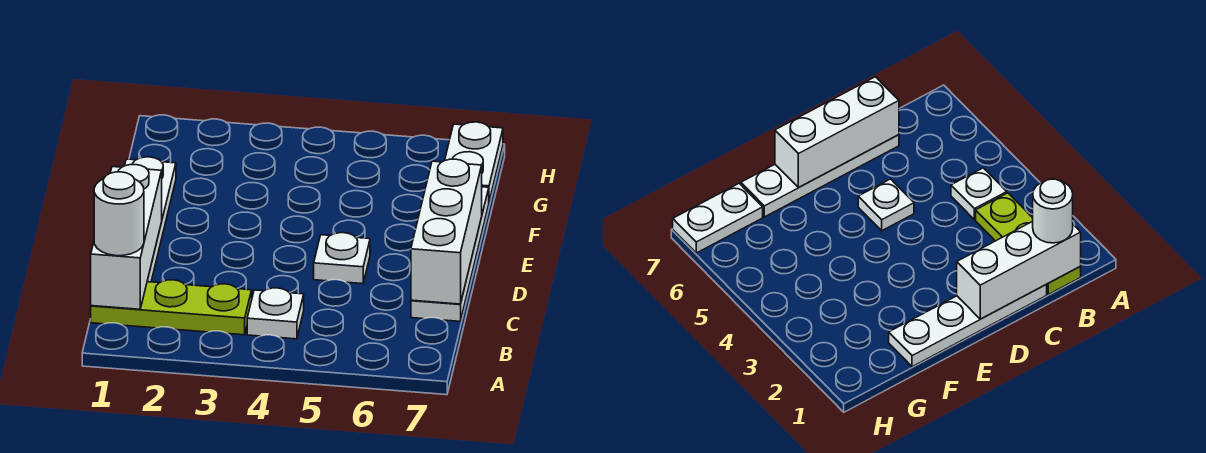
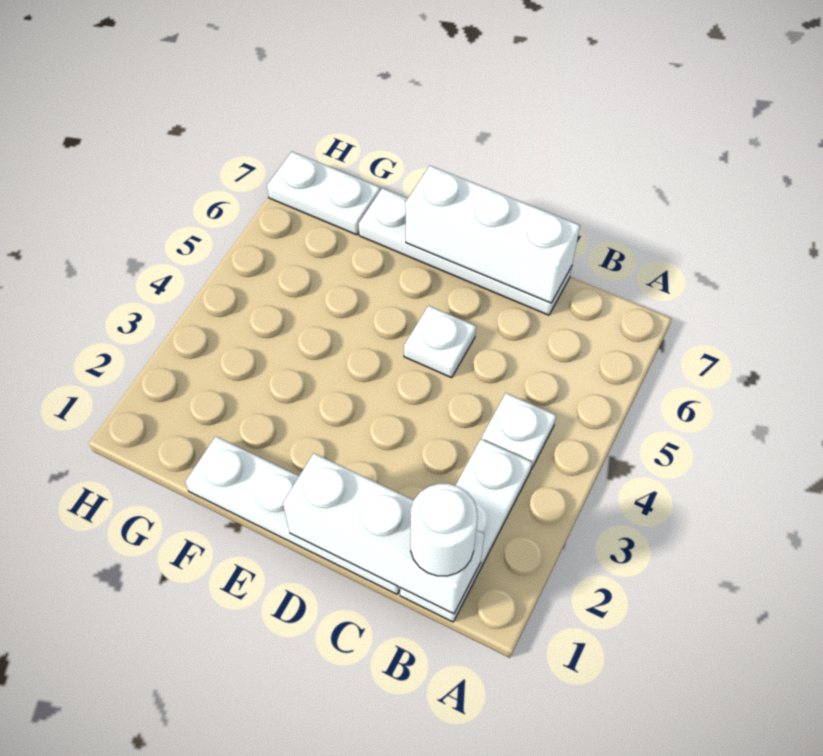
lime plate B1:B3 level 1 -> white plate B1:B3 level 1

